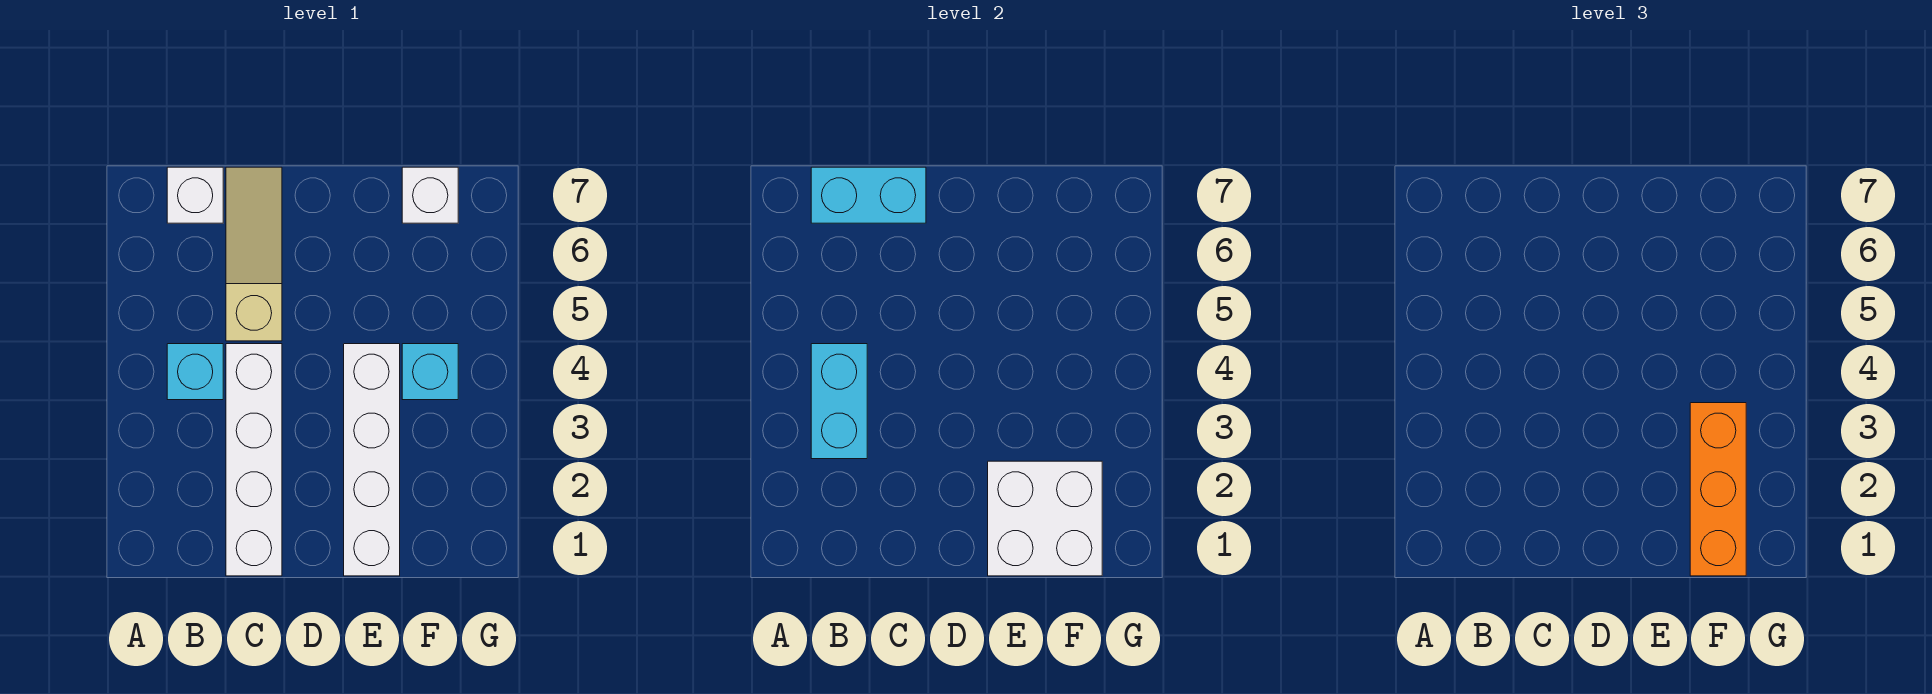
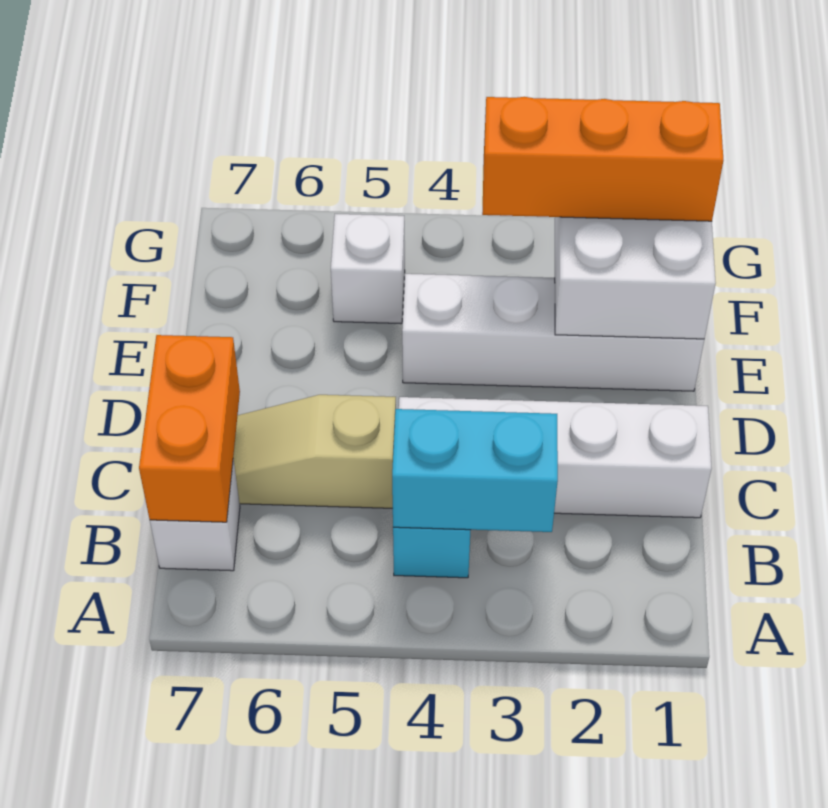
cyan brick B7:C7 level 2 -> orange brick B7:C7 level 2
cyan brick F4 level 1 -> none
white brick F7 level 1 -> white brick F5 level 1

